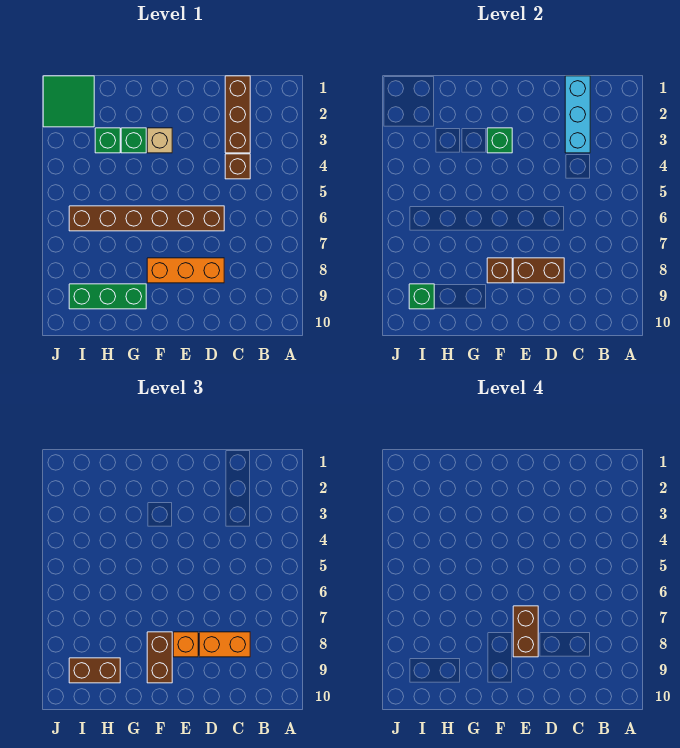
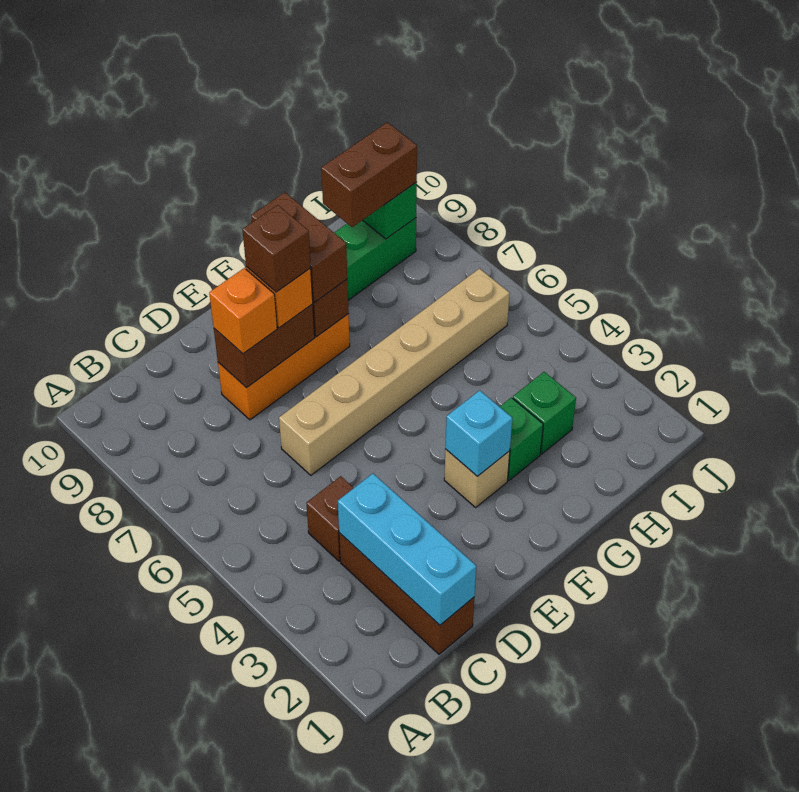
orange brick C8:D8 level 3 -> orange brick D8 level 3
brown brick D6:I6 level 1 -> tan brick D6:I6 level 1
brown brick E7:E8 level 4 -> brown brick E8 level 4
green brick F3 level 2 -> cyan brick F3 level 2
green tile I1:J2 level 1 -> none

